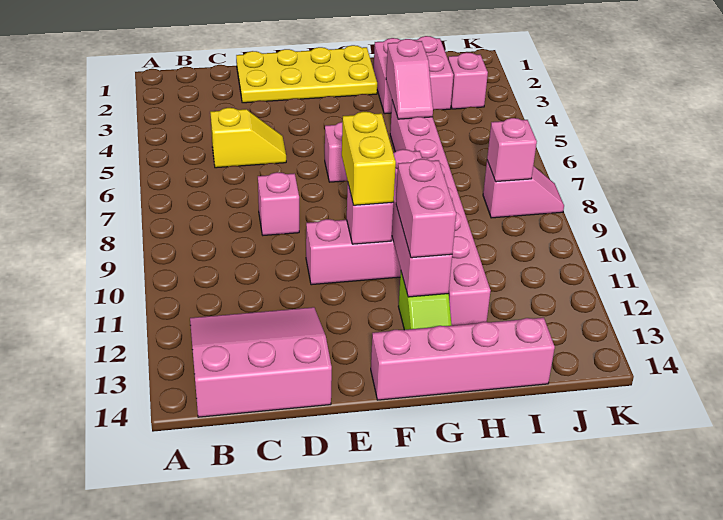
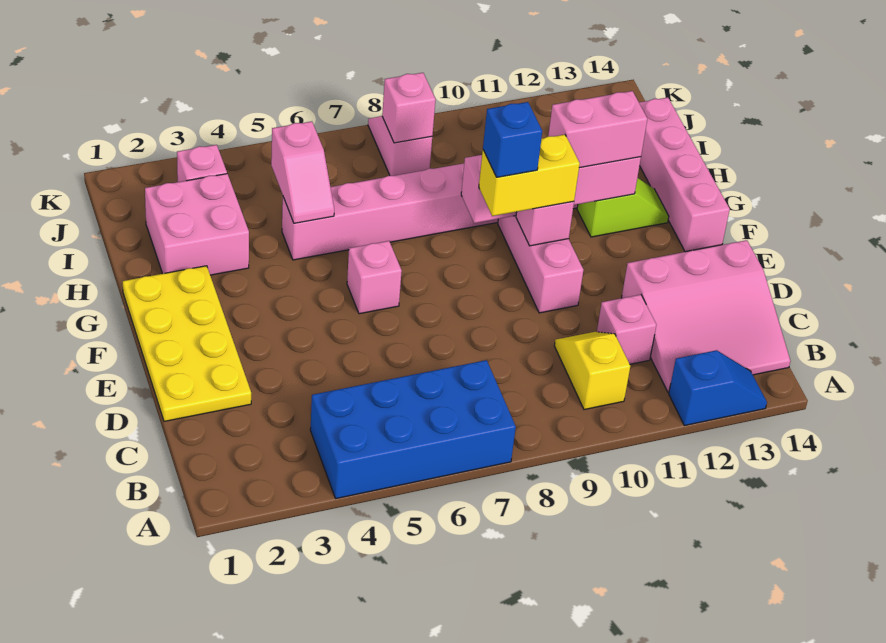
none -> blue brick A4:B7 level 1
none -> blue slope A12:A13 level 1 top 12
pink slope B12:D14 level 1 top 14 -> pink slope B12:D14 level 1 top D
yellow slope C5:D5 level 1 top C -> yellow slope B10:C10 level 1 top B
pink brick D8 level 1 -> pink brick C11 level 1
none -> blue brick F9 level 4
pink slope H4:H5 level 2 top 4 -> pink slope H5:I5 level 2 top I

